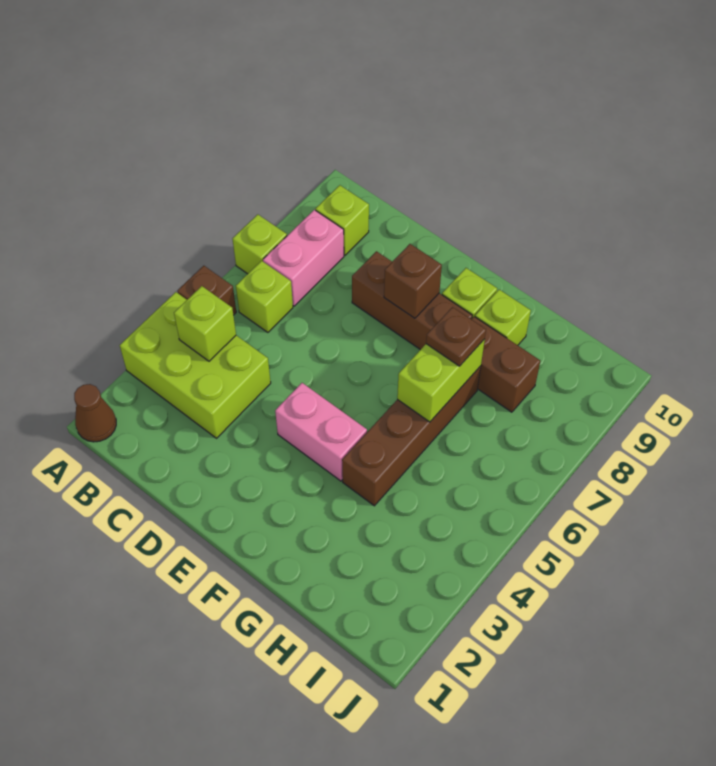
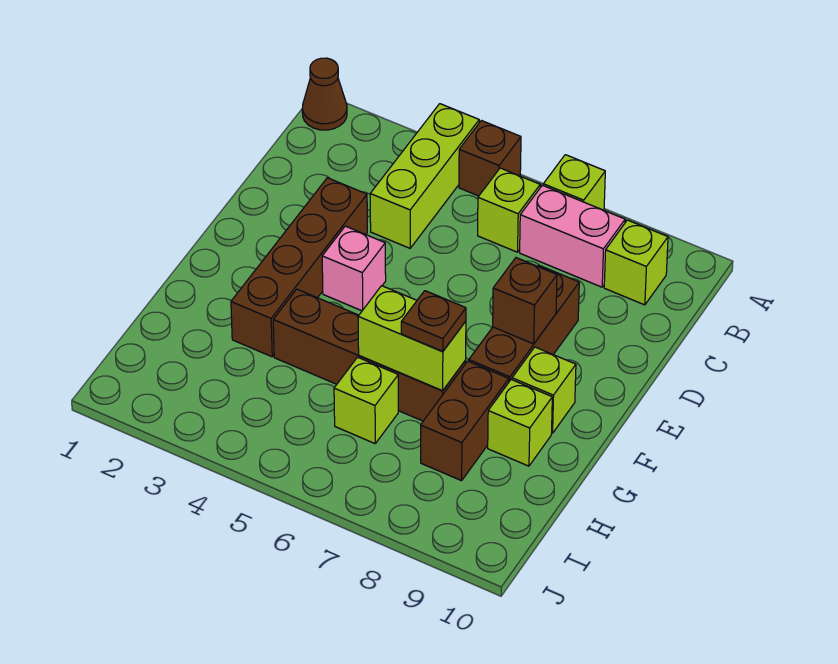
lime brick A3:C4 level 1 -> lime brick A4:C4 level 1
lime brick B4 level 2 -> lime brick H6 level 1
none -> brown brick D3:G3 level 1
pink brick E4:F4 level 1 -> pink brick E4 level 1

